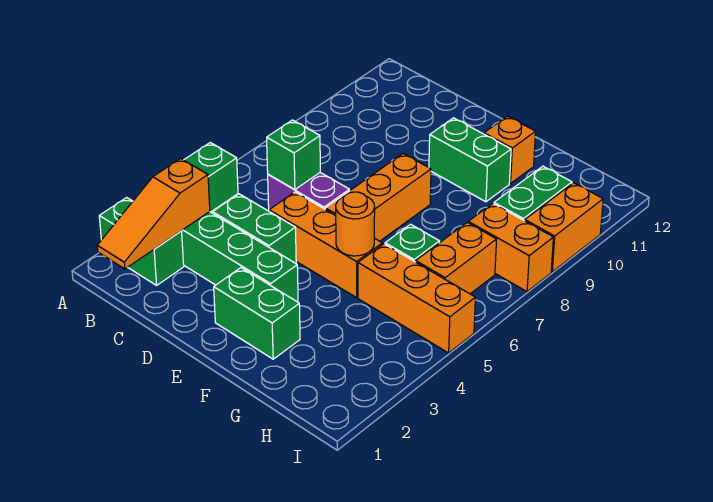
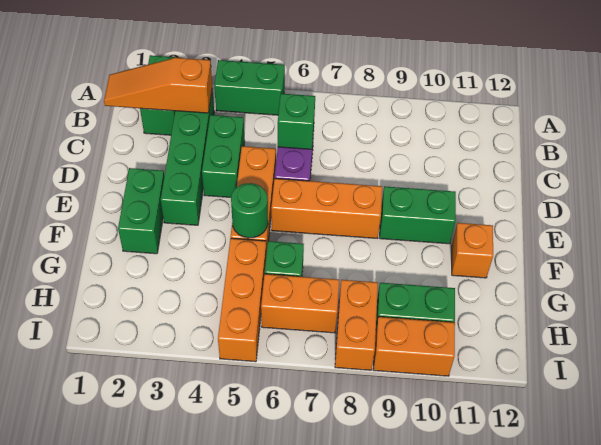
green brick E10:F10 level 1 -> green brick E9:E10 level 1
orange round brick F5 level 2 -> green round brick F5 level 2

